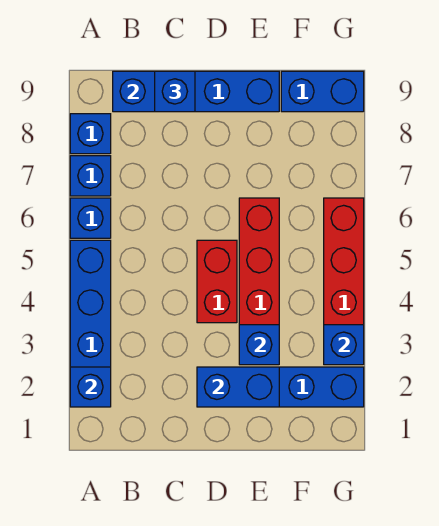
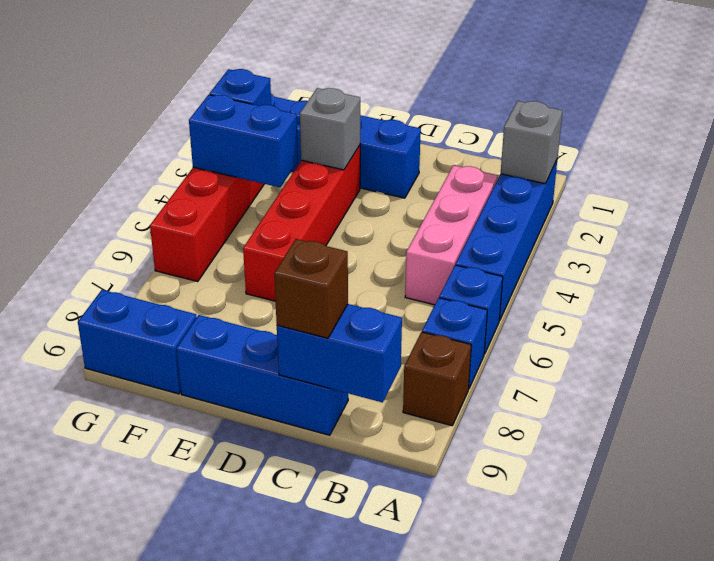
blue brick A2 level 2 -> grey brick A2 level 2
blue brick A8 level 1 -> brown brick A8 level 1
none -> pink brick B3:B5 level 1
blue brick C9 level 3 -> brown brick C9 level 3
blue brick D2:E2 level 2 -> blue brick F4:G4 level 2
red brick D4:D5 level 1 -> none
blue brick E3 level 2 -> grey brick E3 level 2

